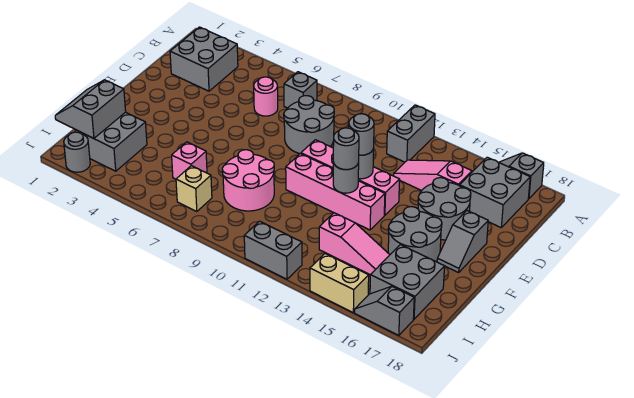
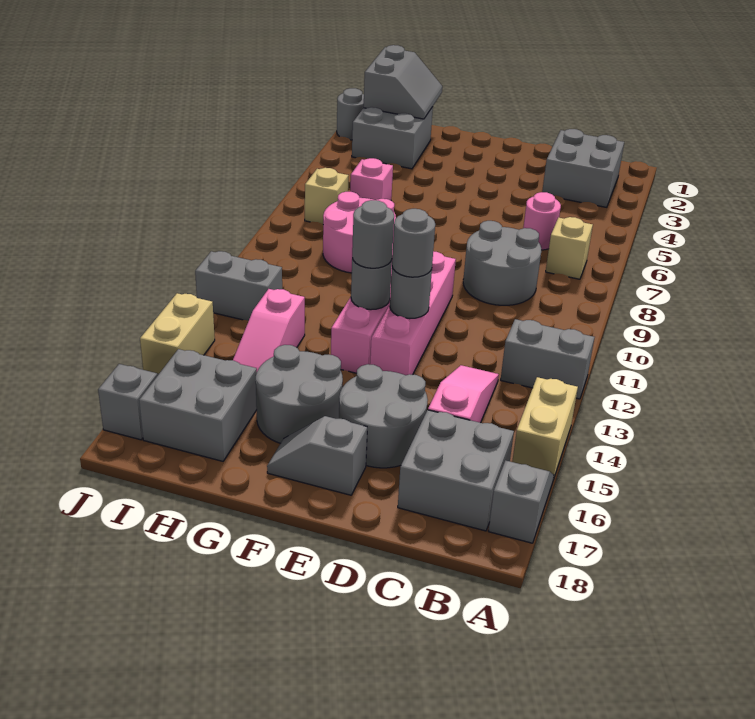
none -> tan brick A14:A15 level 1
grey brick B7 level 1 -> tan brick B7 level 1
grey slope H1:I2 level 2 top 2 -> grey slope H1:I2 level 2 top I
grey brick J11:J12 level 1 -> grey brick I12:J12 level 1

